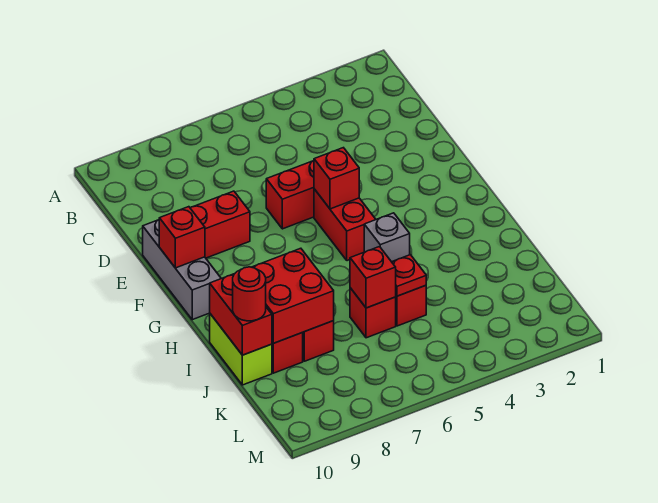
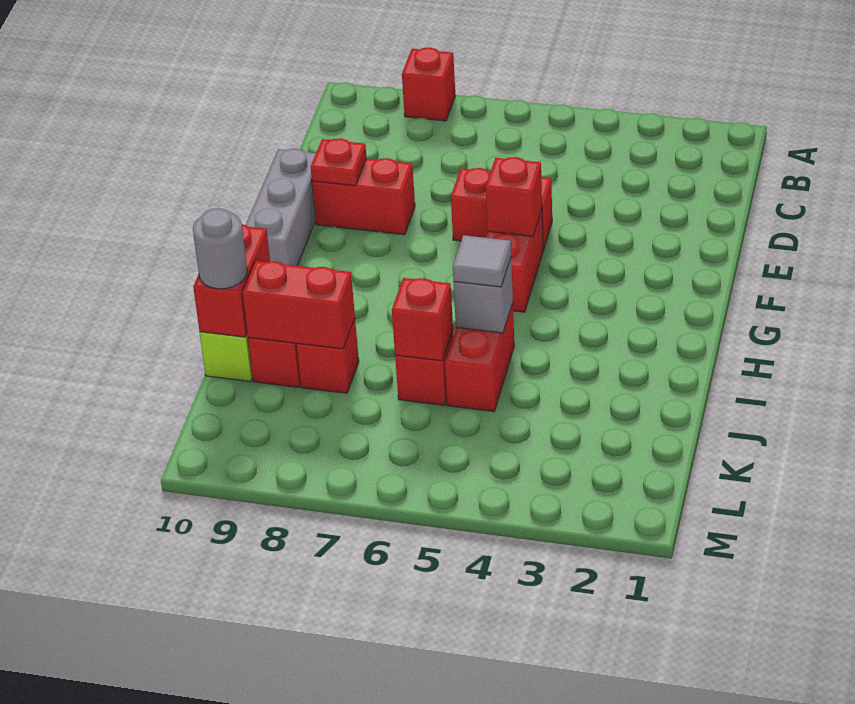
red brick F10 level 2 -> red brick A8 level 1
none -> grey tile I5 level 3
red brick I8:J9 level 2 -> red brick J8:J9 level 2
red plate J5 level 2 -> red plate E9 level 2
red round brick J10 level 3 -> grey round brick J10 level 3

